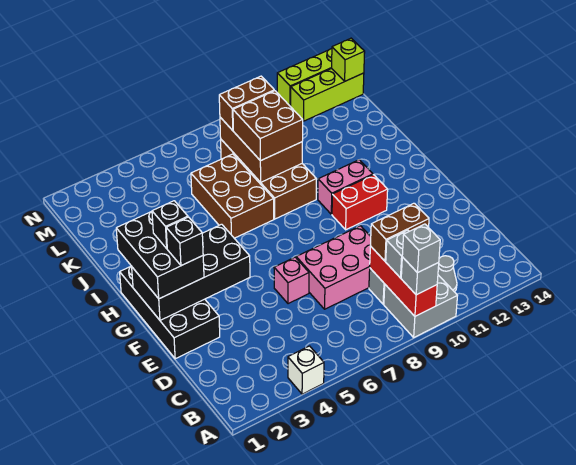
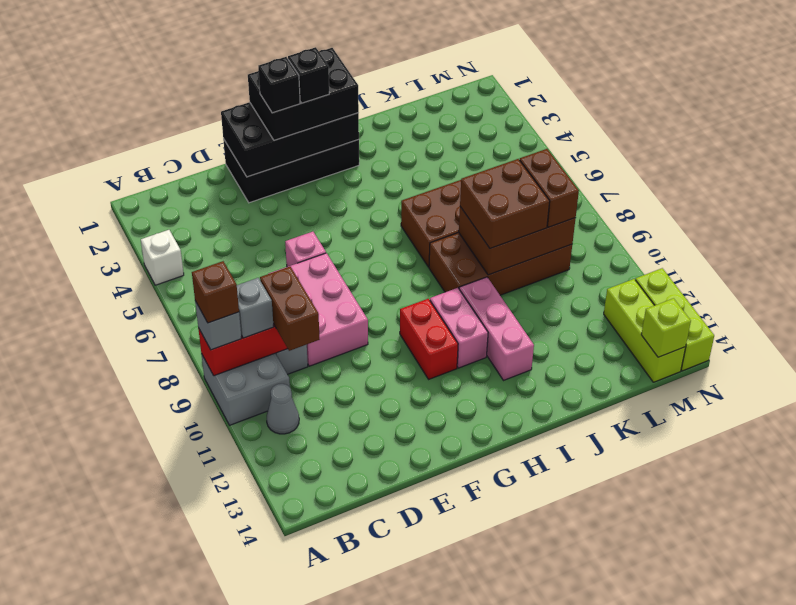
grey brick A9 level 4 -> brown brick A9 level 4
black brick F1:G4 level 2 -> black brick E1:H2 level 2
none -> pink brick I10:I12 level 1

